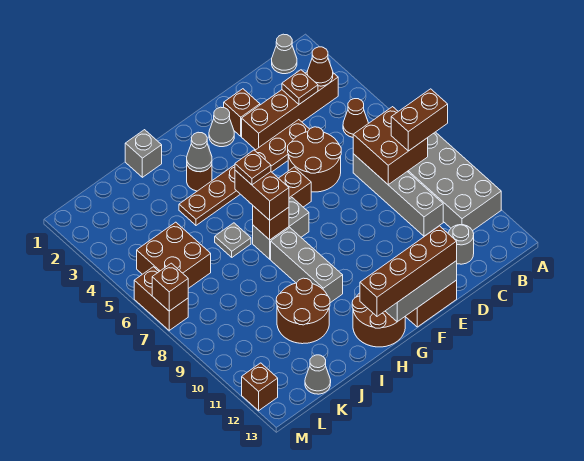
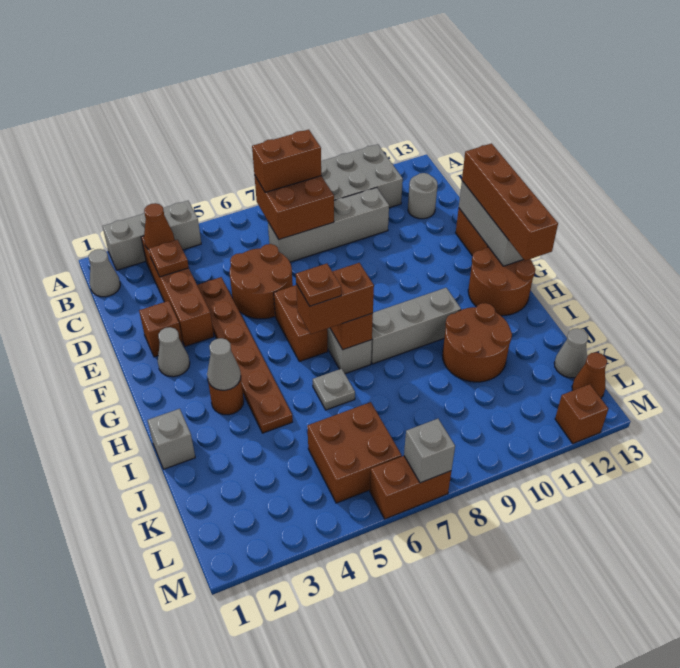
none -> grey brick A2:A4 level 1
brown brick A8:B8 level 3 -> brown brick B7:B8 level 3
brown cone B5 level 1 -> brown cone L13 level 1
brown brick M7 level 2 -> grey brick M7 level 2

